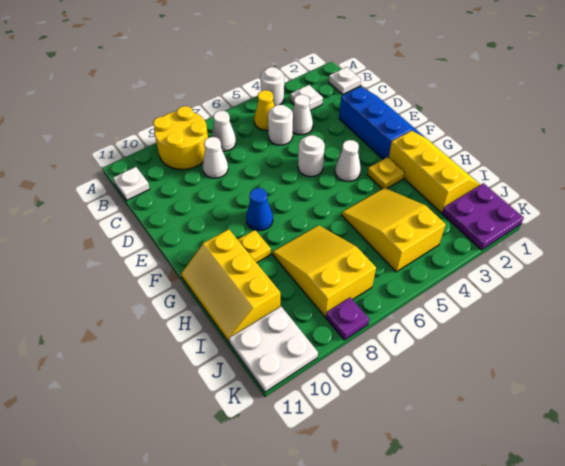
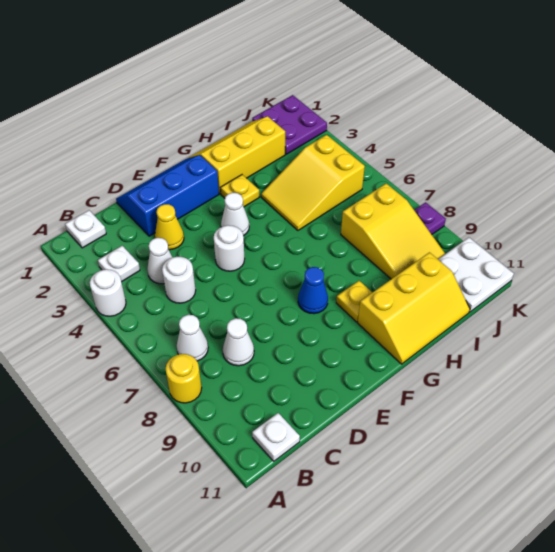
yellow round brick A8:B9 level 1 -> yellow round brick A8 level 1
yellow cone B5 level 1 -> yellow cone D3 level 1
yellow slope H7:J8 level 1 top J -> yellow slope I7:J9 level 1 top 7

